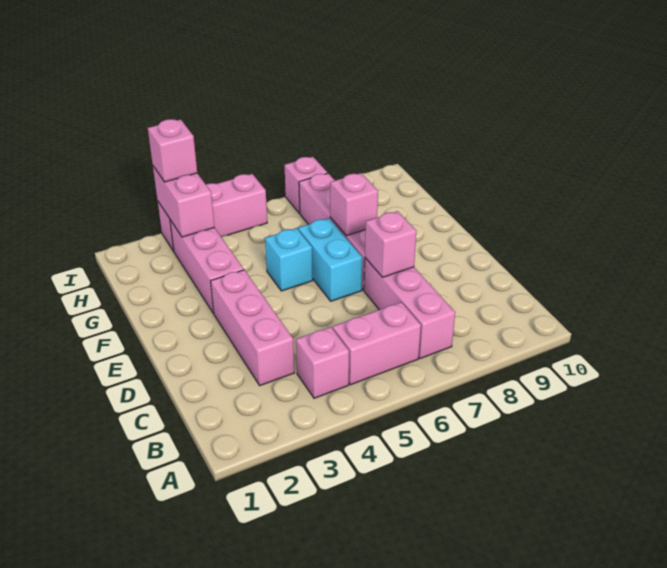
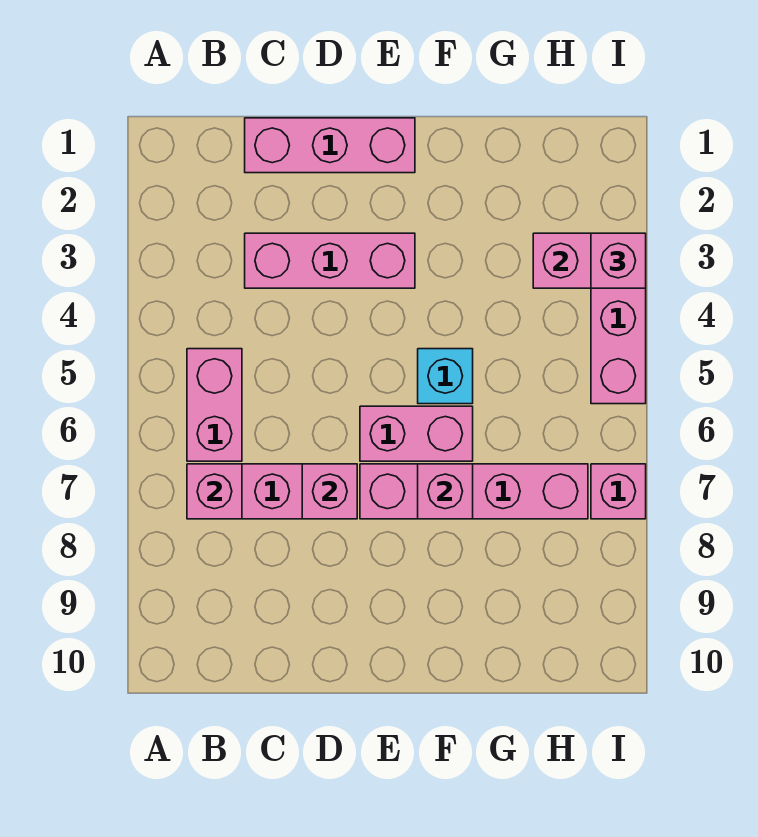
pink brick B4 level 1 -> pink brick B7 level 2
cyan brick E6:F6 level 1 -> pink brick E6:F6 level 1
pink brick F3:H3 level 1 -> pink brick C1:E1 level 1

